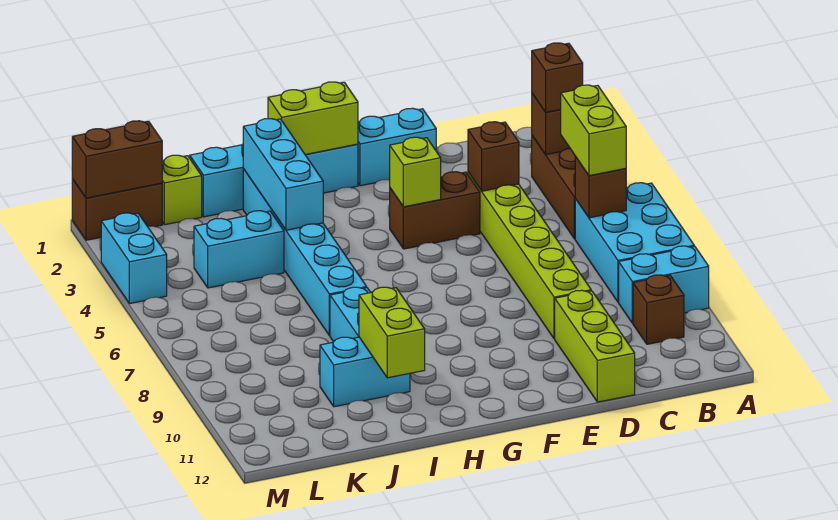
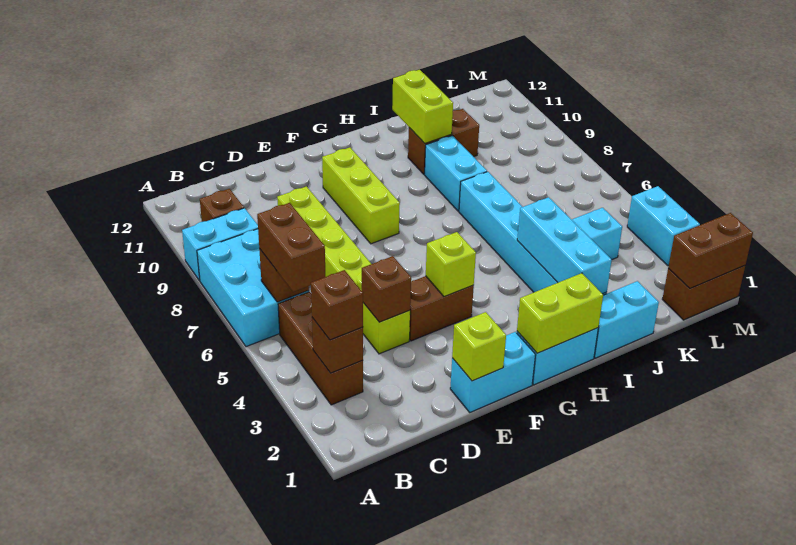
lime brick B5:B6 level 3 -> brown brick B5:B6 level 3
lime brick D10:D12 level 1 -> lime brick F8:F10 level 1
cyan brick I10:J10 level 1 -> brown brick I10:J10 level 1
lime brick K1 level 1 -> lime brick E1 level 2

